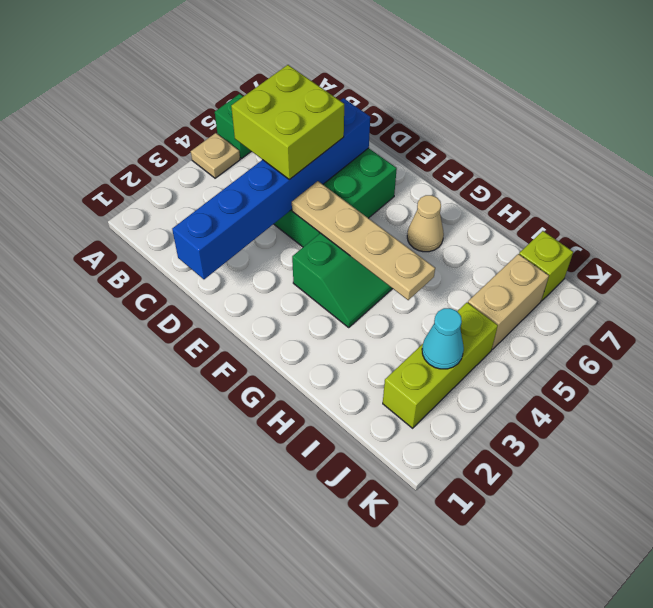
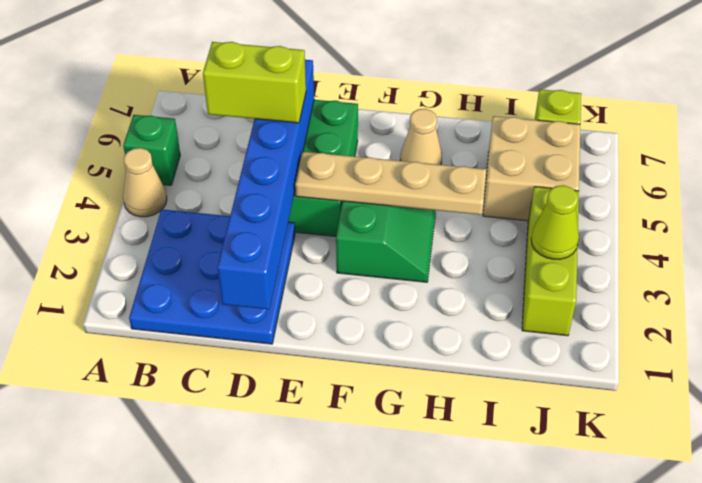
tan plate A4 level 1 -> tan cone A4 level 1
none -> blue plate B1:D3 level 1
lime brick C4:D5 level 3 -> lime brick C5:D5 level 3
cyan cone J3 level 2 -> lime cone J3 level 2
tan brick J5:J6 level 1 -> tan brick I5:J6 level 1

